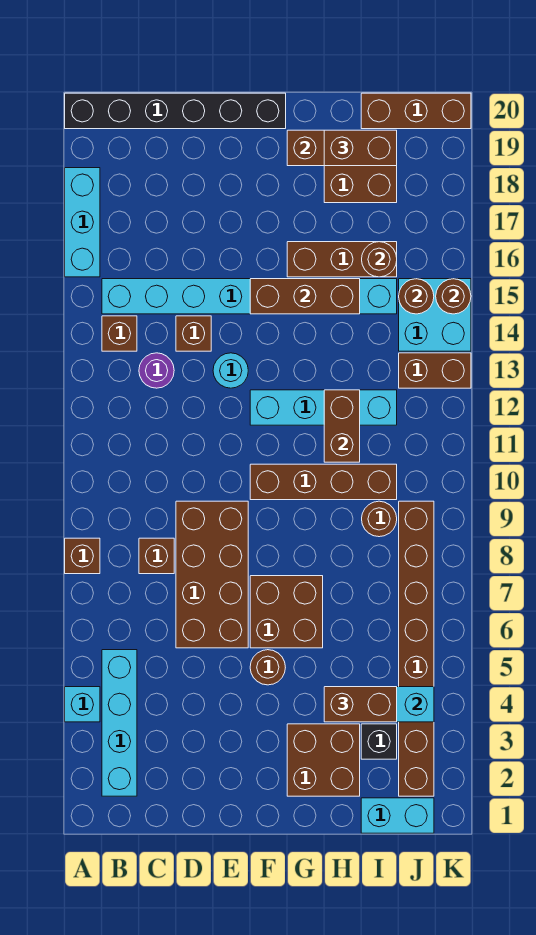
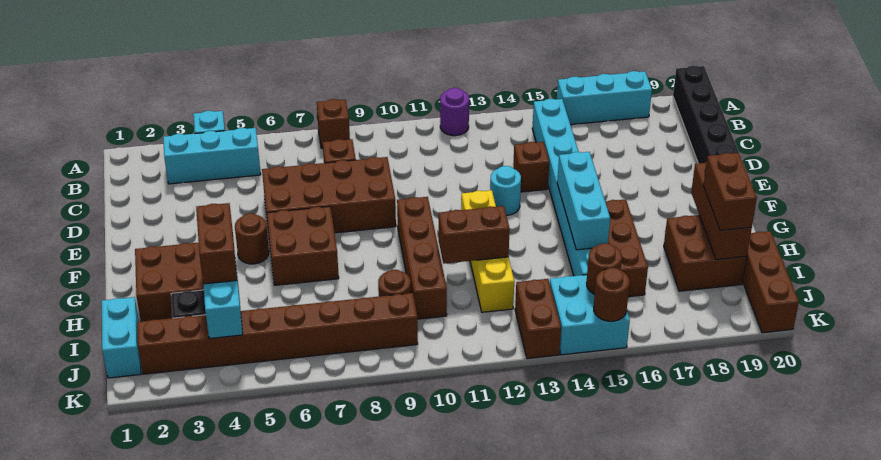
cyan brick B2:B5 level 1 -> cyan brick B3:B5 level 1
brown brick B14 level 1 -> none
purple round brick C13 level 1 -> purple round brick A12 level 1
cyan brick F12:I12 level 1 -> yellow brick F12:I12 level 1
brown brick F15:H15 level 2 -> cyan brick F15:H15 level 2
brown round brick I16 level 2 -> none

